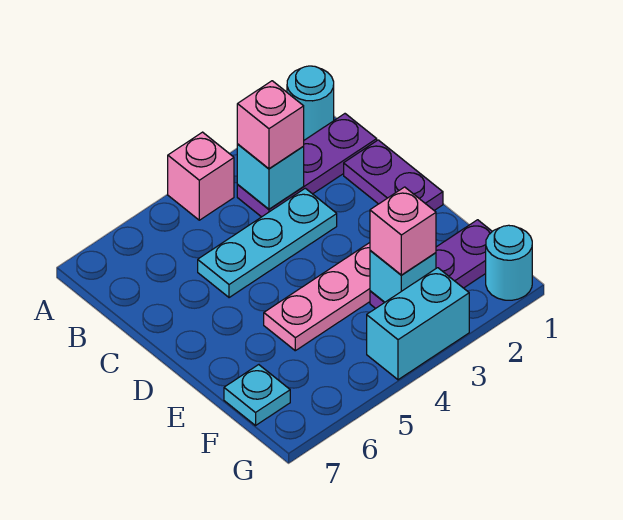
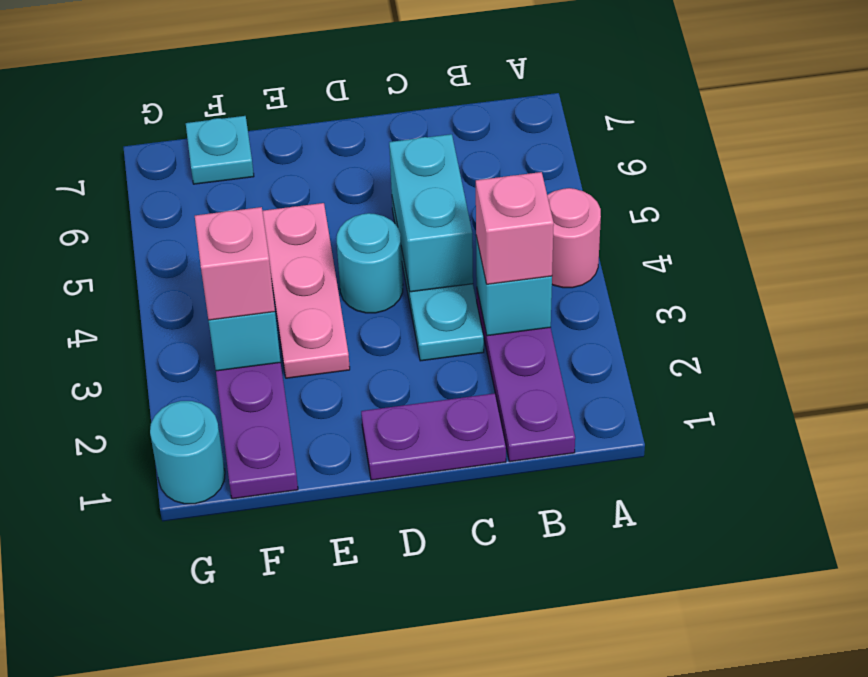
cyan round brick A1 level 1 -> cyan round brick D4 level 1
pink brick A4 level 1 -> pink round brick A4 level 1
cyan brick G3:G4 level 1 -> cyan brick C4:C5 level 2

